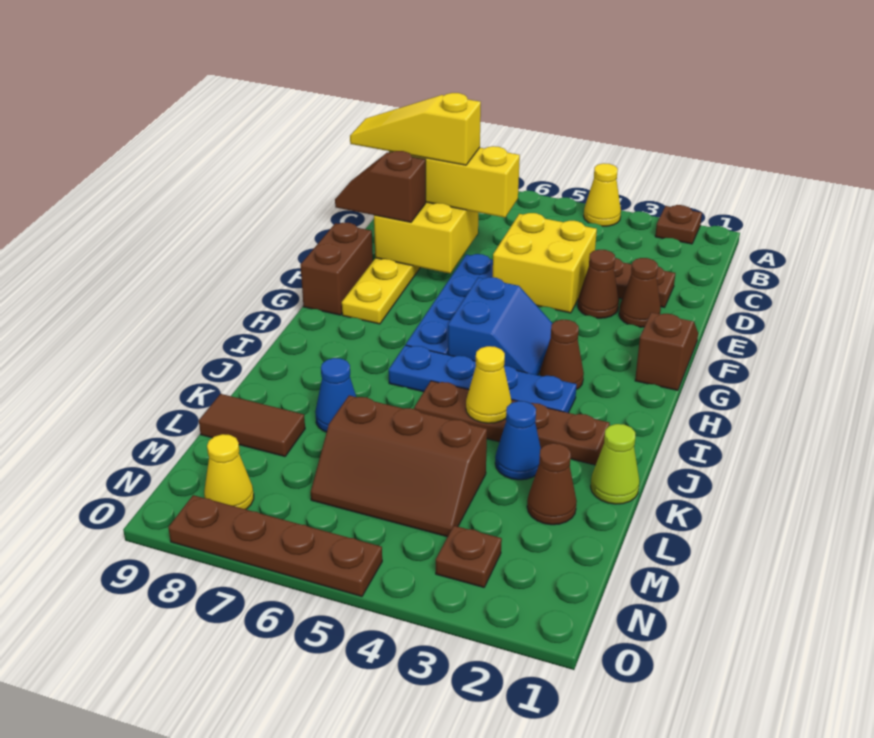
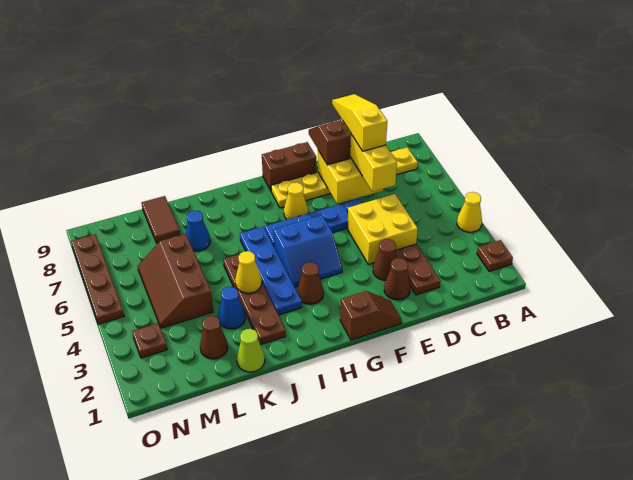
yellow cone N8 level 1 -> yellow cone G7 level 1

